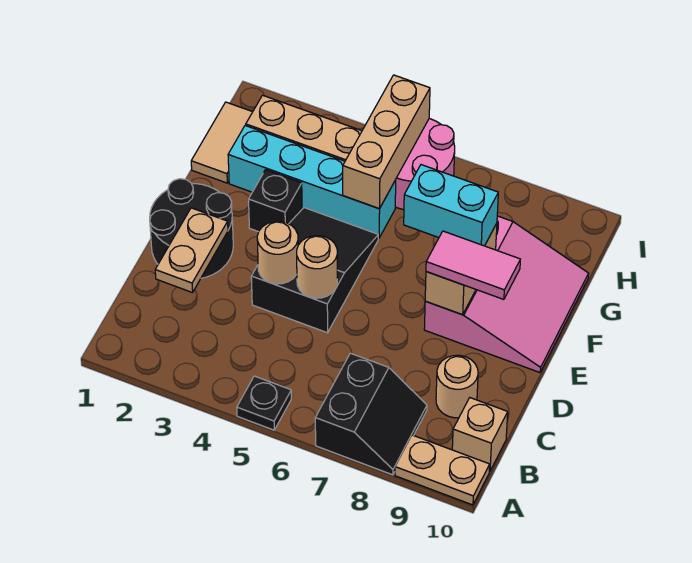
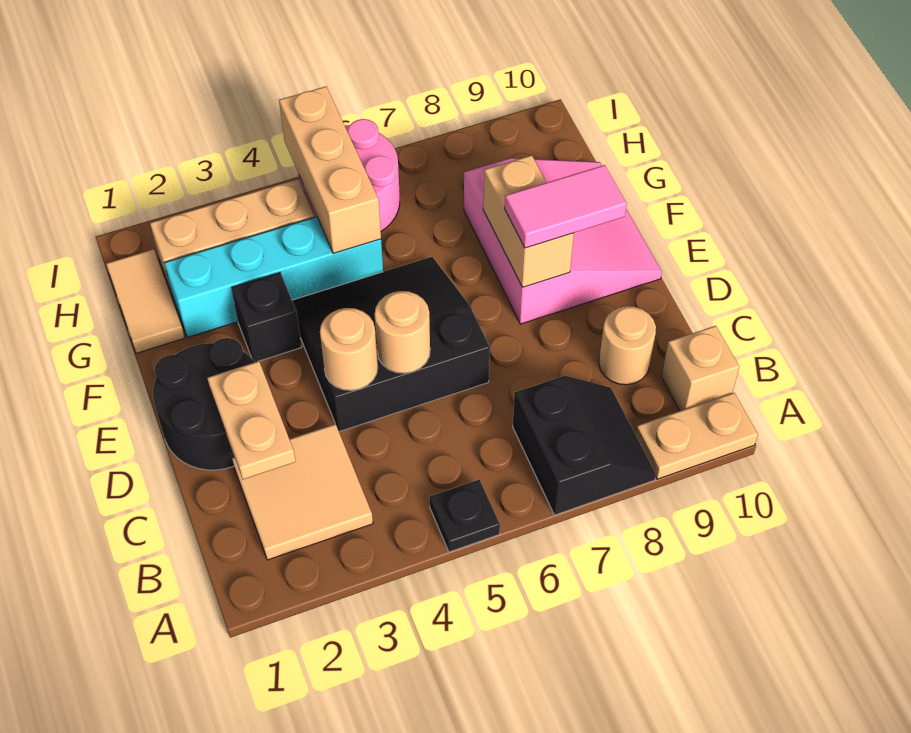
none -> tan tile B2:C3 level 1
black slope D4:F5 level 1 top D -> black slope D4:F6 level 1 top D
cyan brick F7:F8 level 3 -> none

